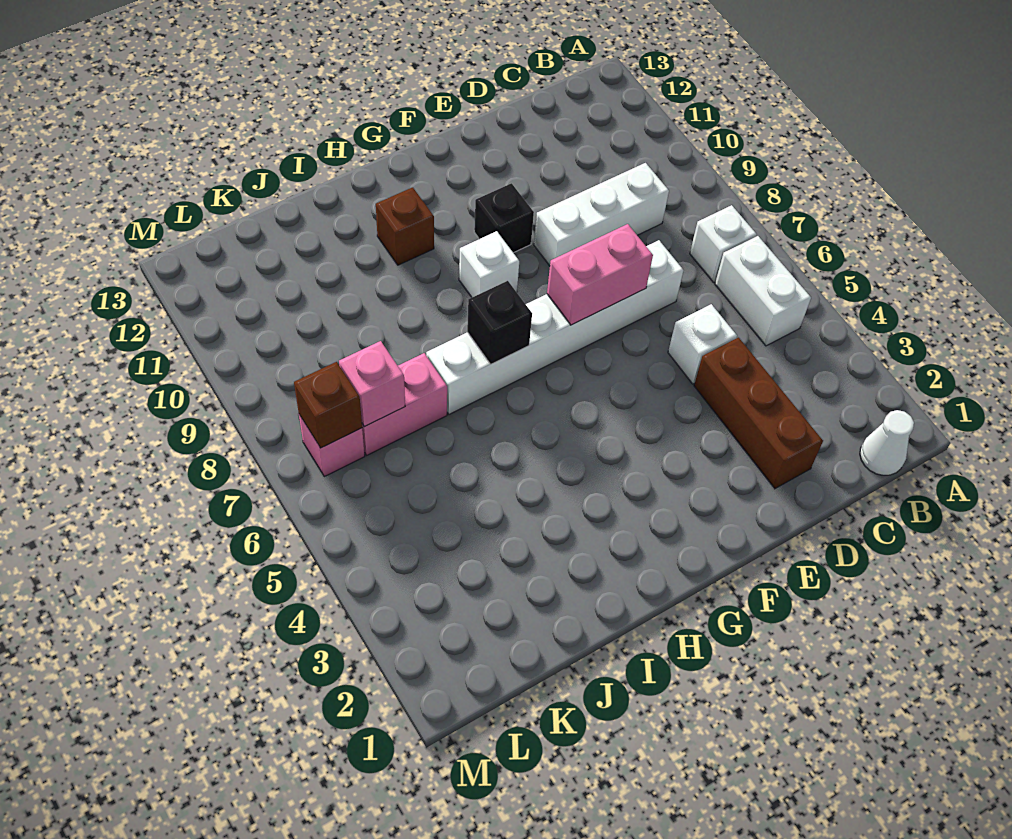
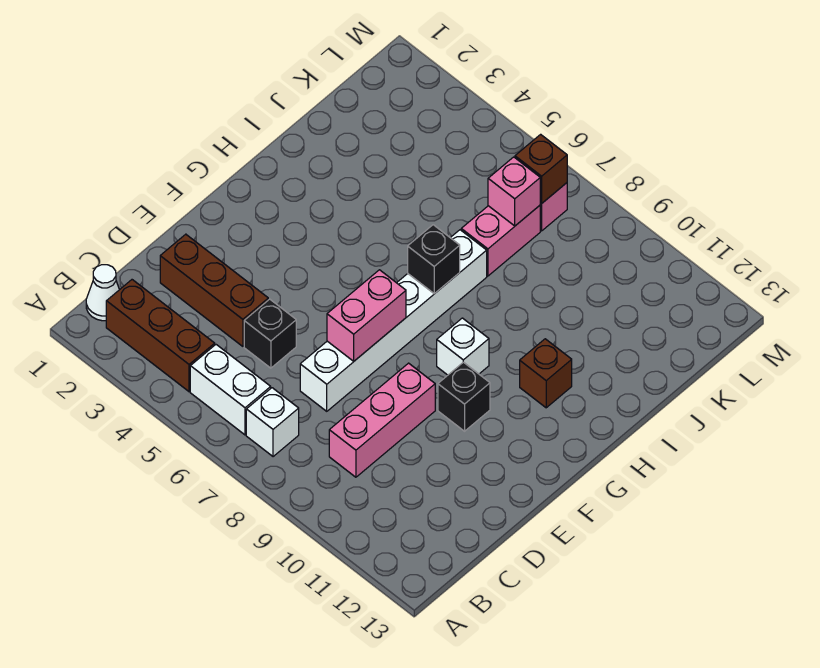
none -> brown brick B2:B4 level 1
white brick C9:E9 level 1 -> pink brick C9:E9 level 1
white brick D5 level 1 -> black brick D5 level 1

